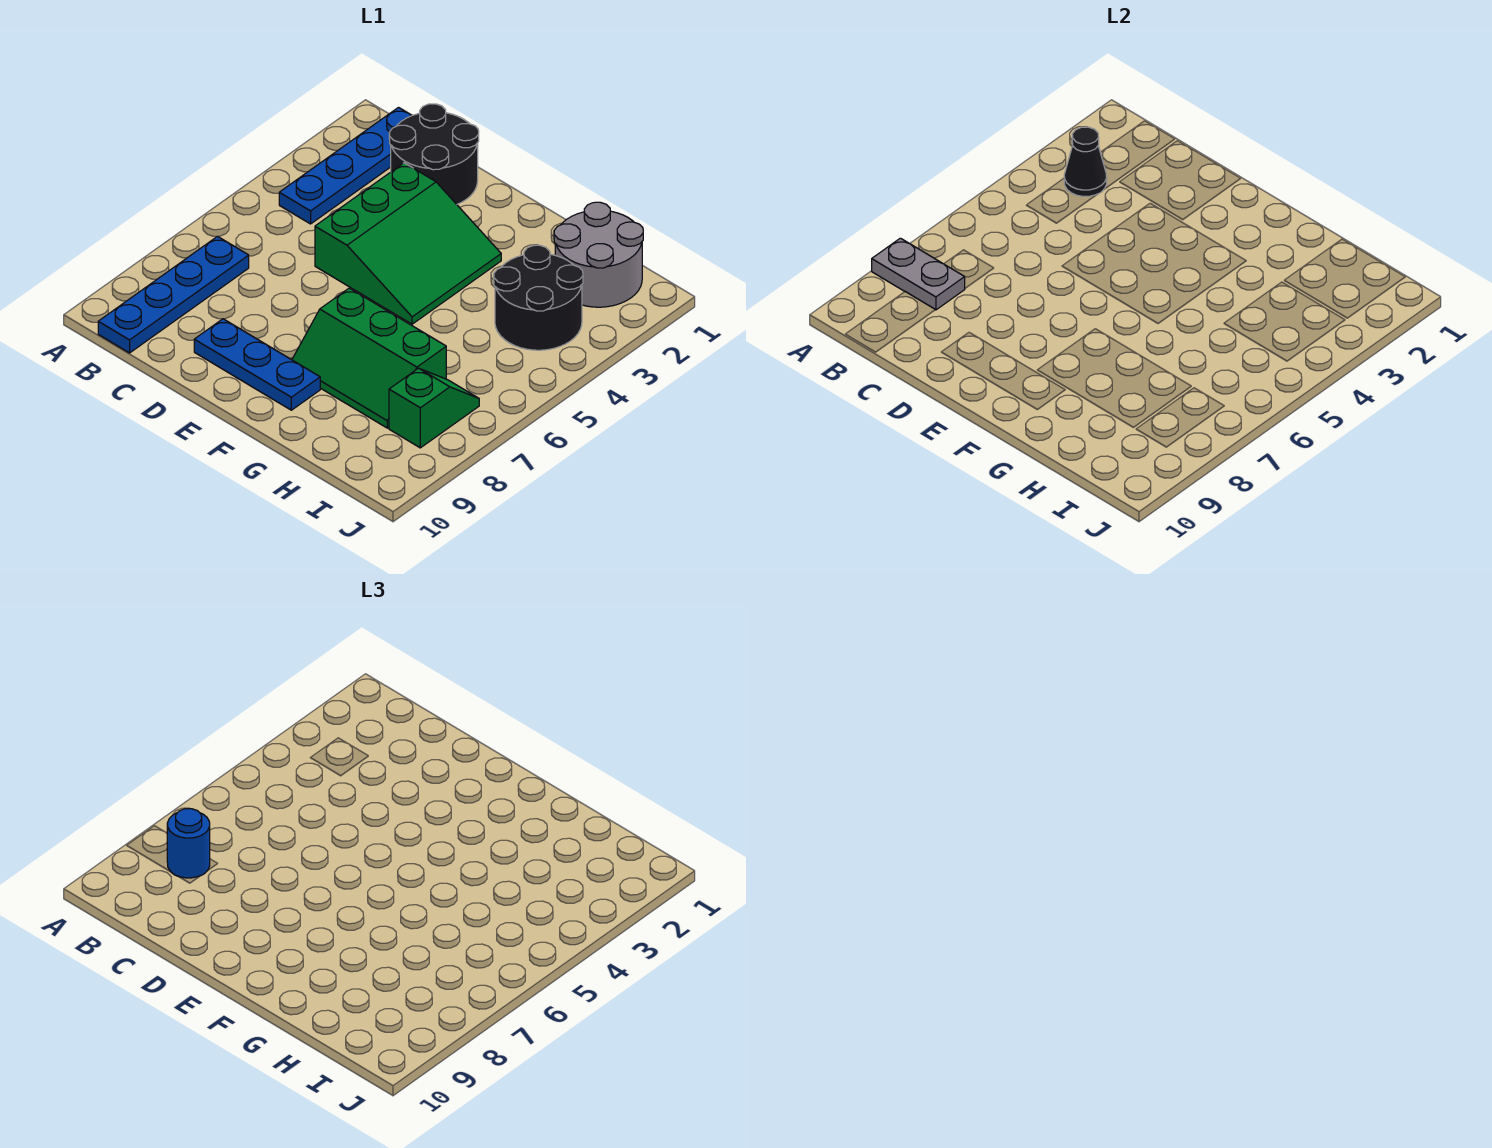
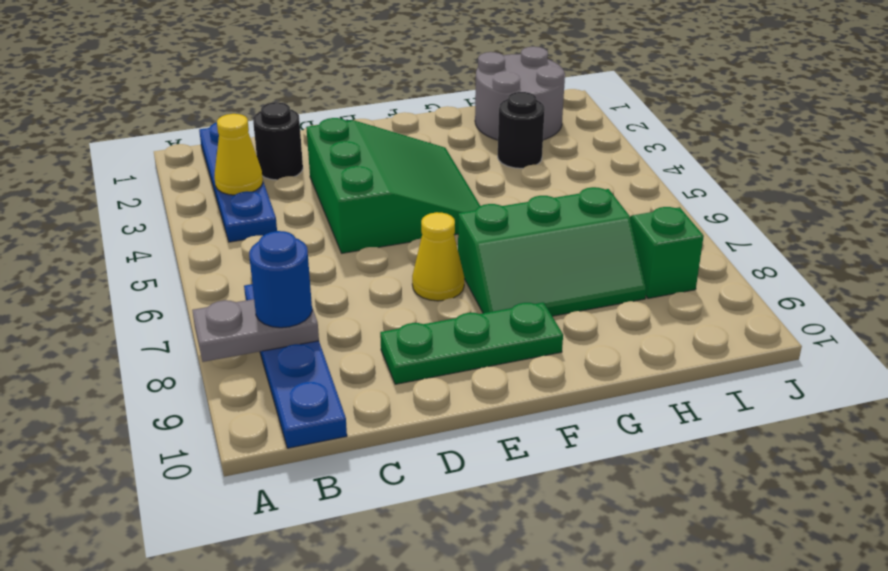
black cone B3 level 2 -> yellow cone B3 level 2
black round brick C1:D2 level 1 -> black round brick C2 level 1
blue plate D9:F9 level 1 -> green plate D9:F9 level 1
none -> yellow cone E7 level 1
black round brick H3:I4 level 1 -> black round brick H3 level 1

